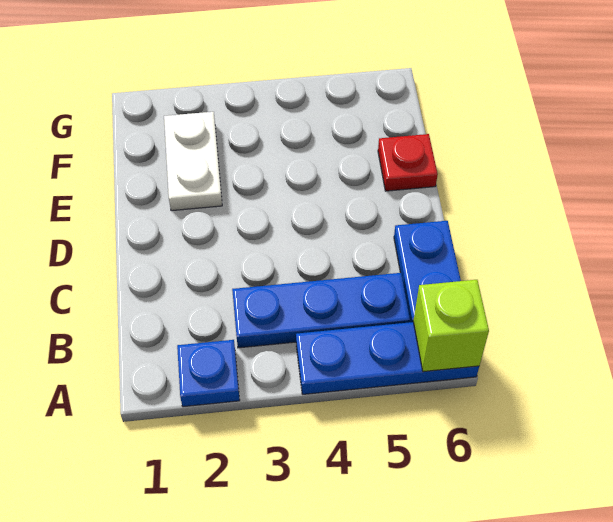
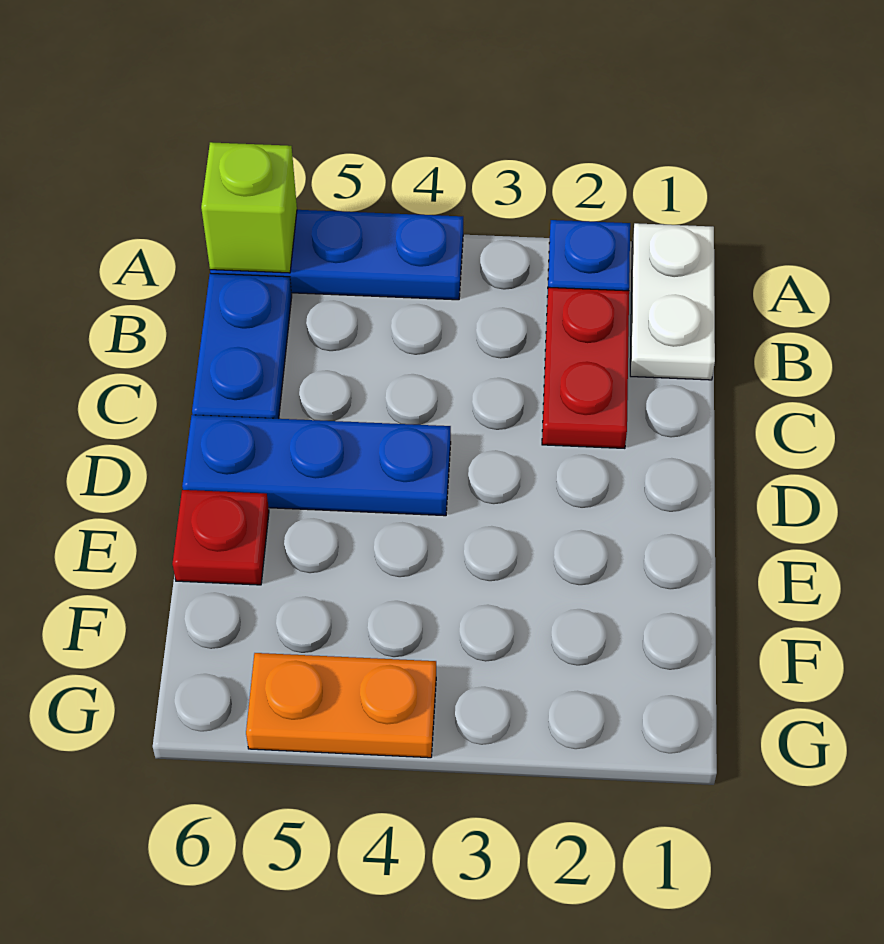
none -> red plate B2:C2 level 1
blue plate B3:B5 level 1 -> blue plate D4:D6 level 1
white plate E2:F2 level 1 -> white plate A1:B1 level 1
none -> orange plate G4:G5 level 1

